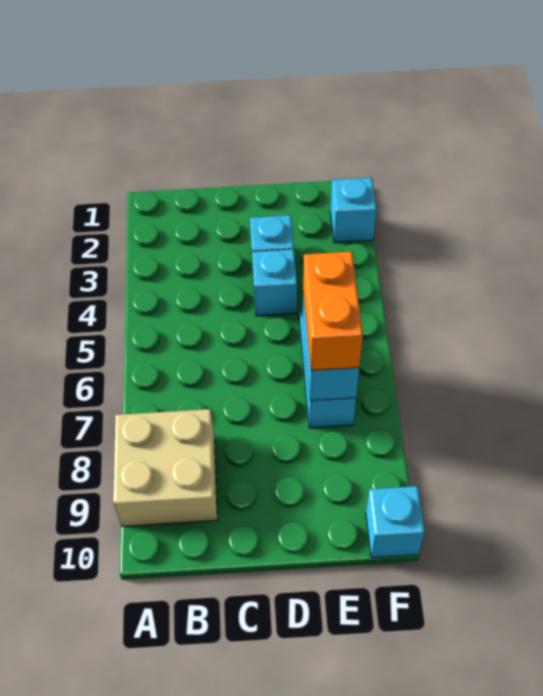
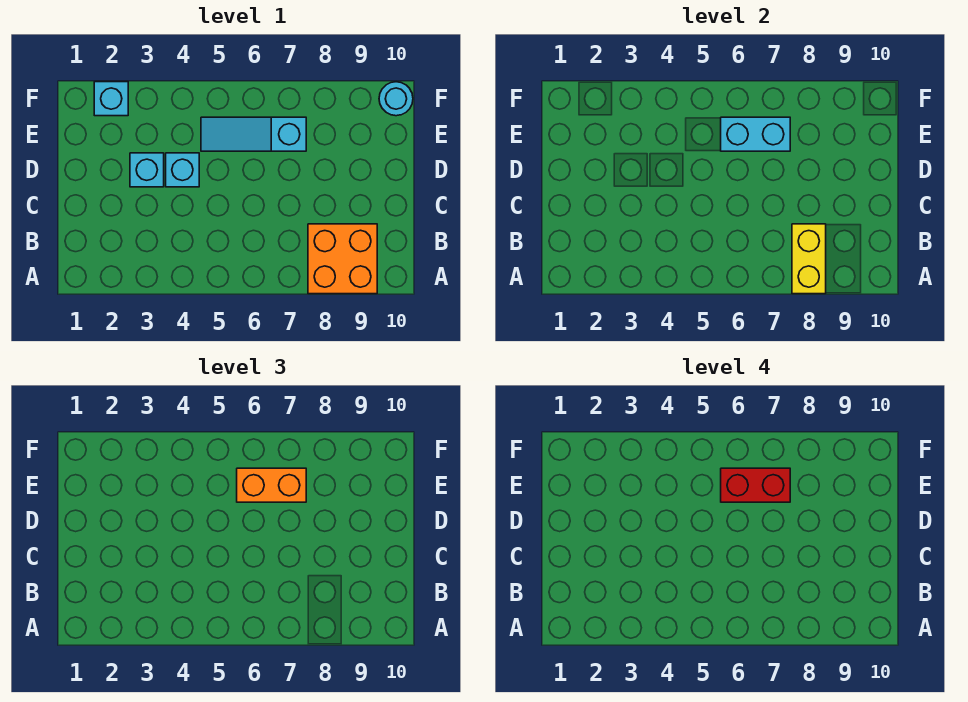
tan brick A8:B9 level 1 -> orange brick A8:B9 level 1
none -> yellow brick A8:B8 level 2
none -> red brick E6:E7 level 4
cyan brick F10 level 1 -> cyan round brick F10 level 1

